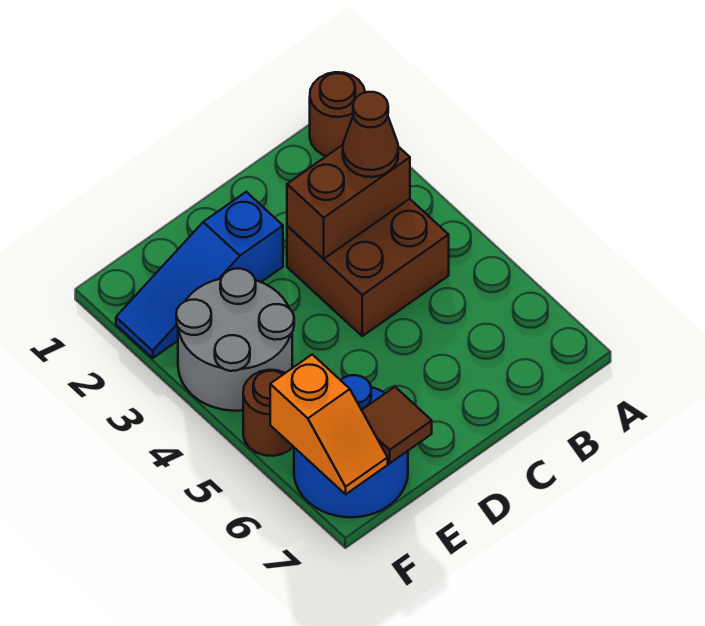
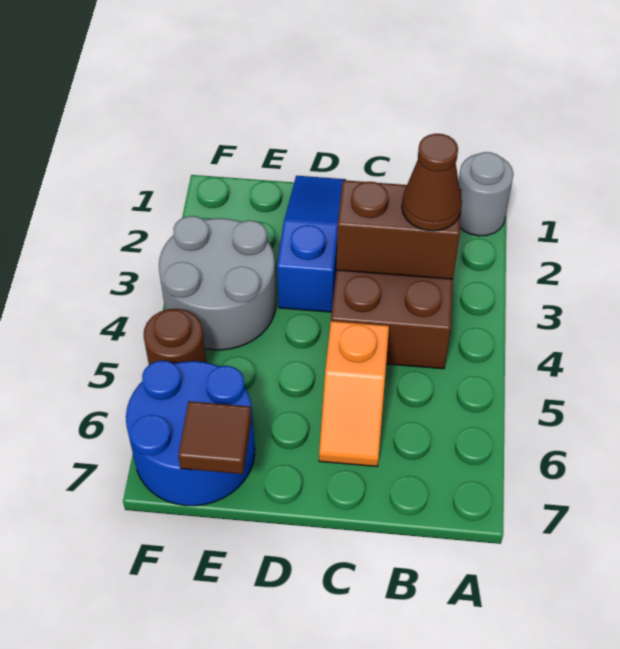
brown round brick A1 level 1 -> grey round brick A1 level 1
blue slope D2:F2 level 1 top D -> blue slope D1:D3 level 1 top 3
orange slope F6:F7 level 2 top 6 -> orange slope C5:C6 level 1 top 5

